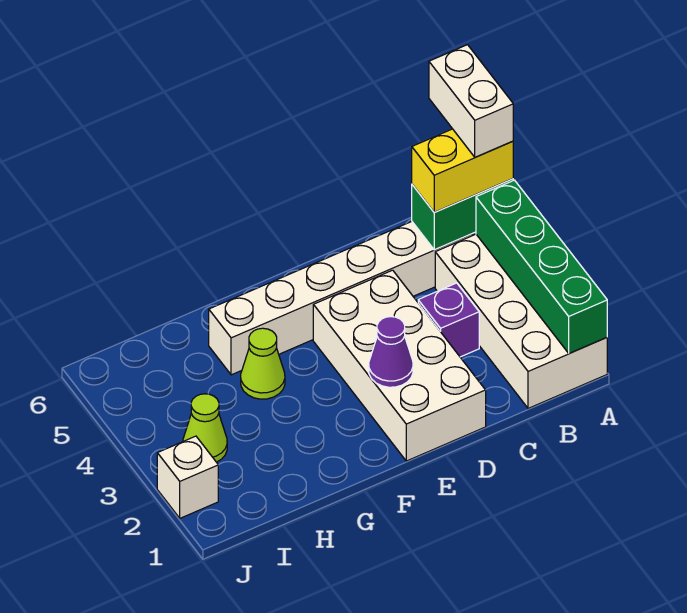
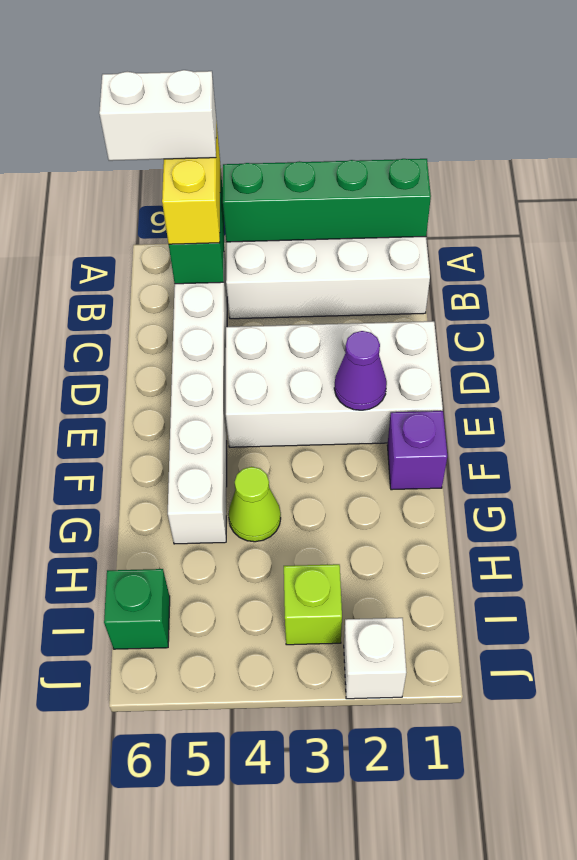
purple brick C3 level 1 -> purple brick F1 level 1
lime cone I3 level 1 -> lime brick I3 level 1
none -> green brick I6 level 1

